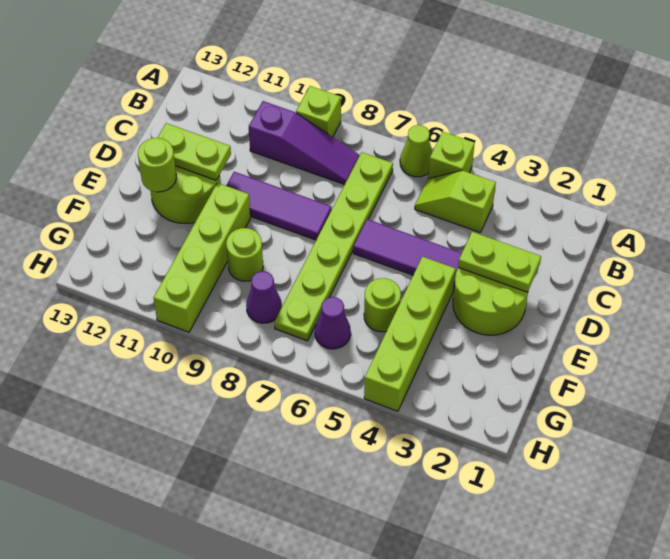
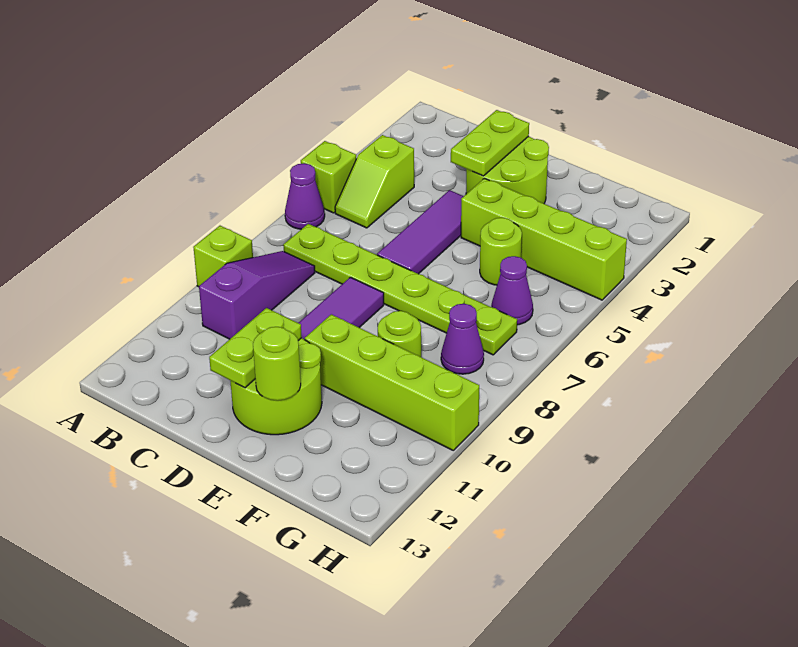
lime cone A6 level 1 -> purple cone A6 level 1

